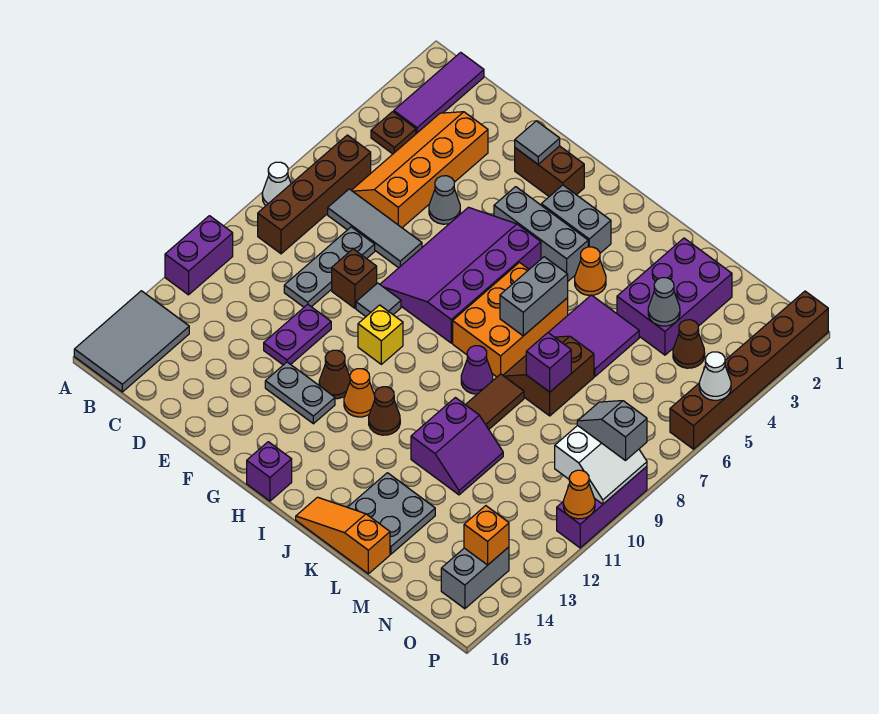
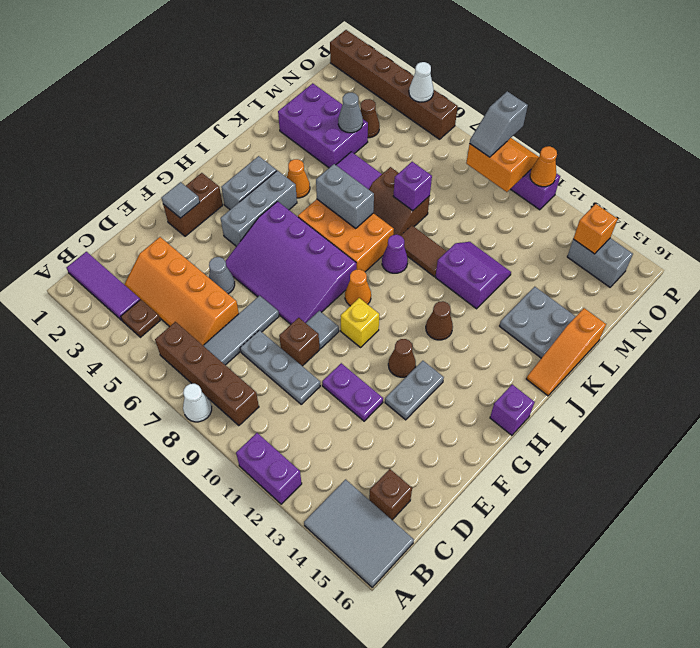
none -> brown brick C15 level 1
orange cone H12 level 1 -> orange cone H9 level 1
white slope O9:P10 level 2 top O -> orange slope O9:P10 level 2 top O

